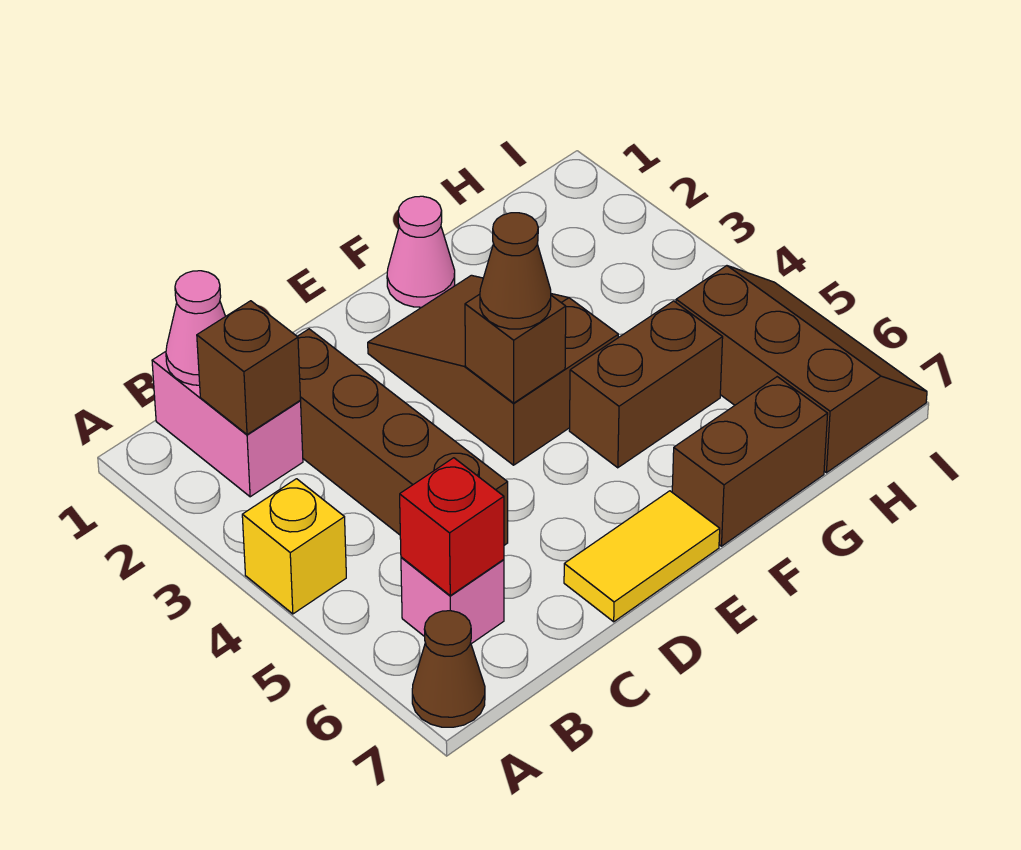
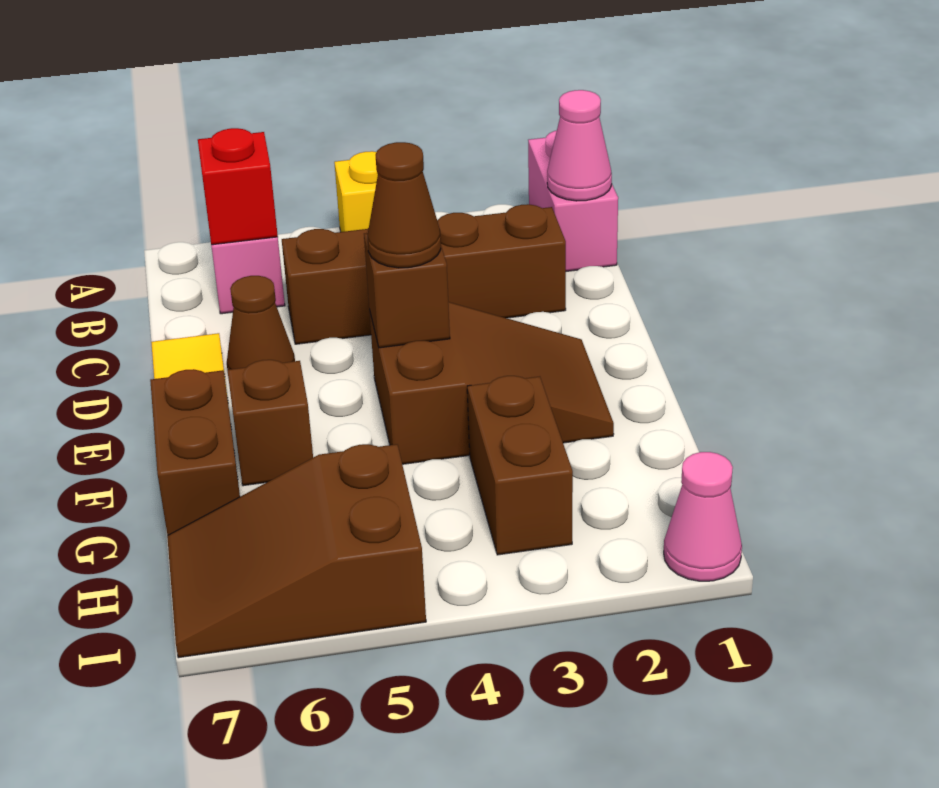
brown cone A7 level 1 -> brown cone D6 level 1
pink brick B1:B2 level 1 -> pink brick A1:B1 level 1
brown brick B2 level 2 -> brown brick F6 level 1
pink cone F1 level 1 -> pink cone I1 level 1
brown brick F5:G5 level 1 -> brown brick G3:H3 level 1
brown slope H5:I7 level 1 top H -> brown slope H5:I7 level 1 top 5

